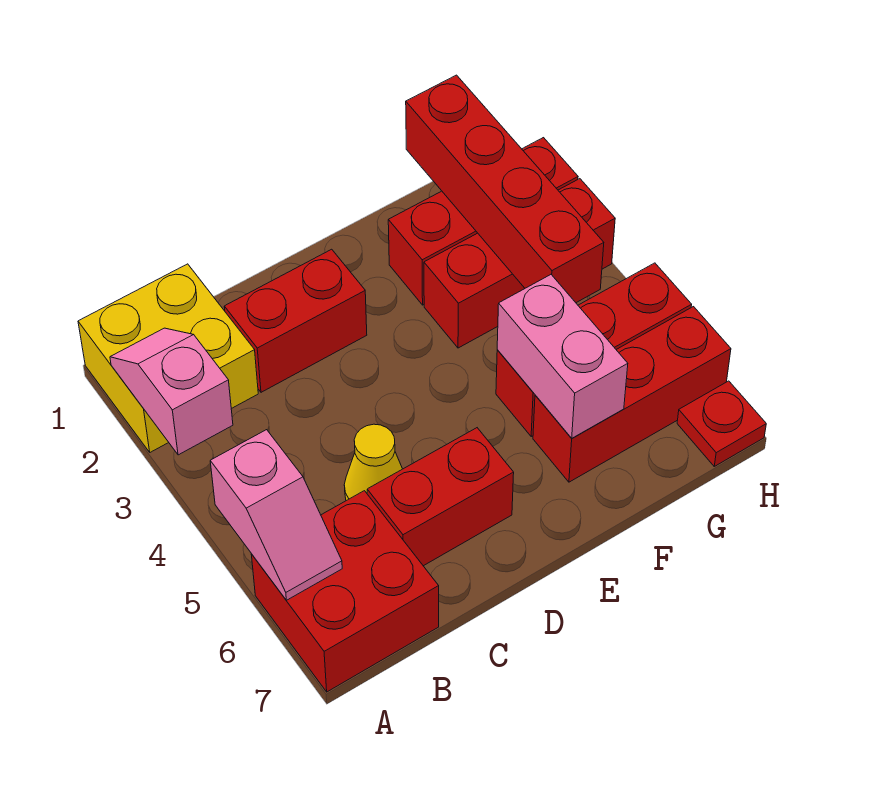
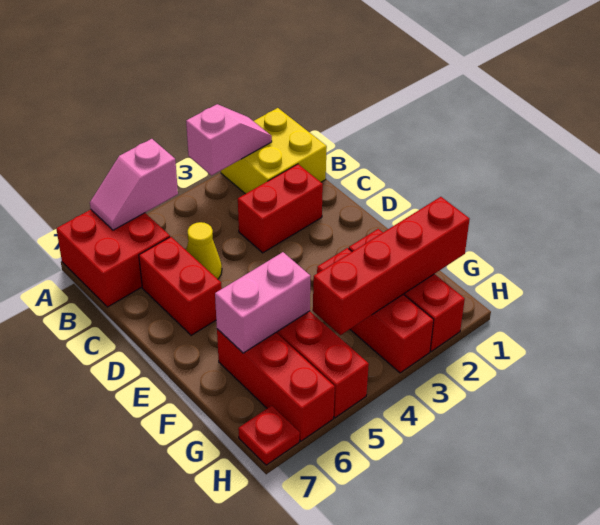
red brick C2:D2 level 1 -> red brick C2:C3 level 1

